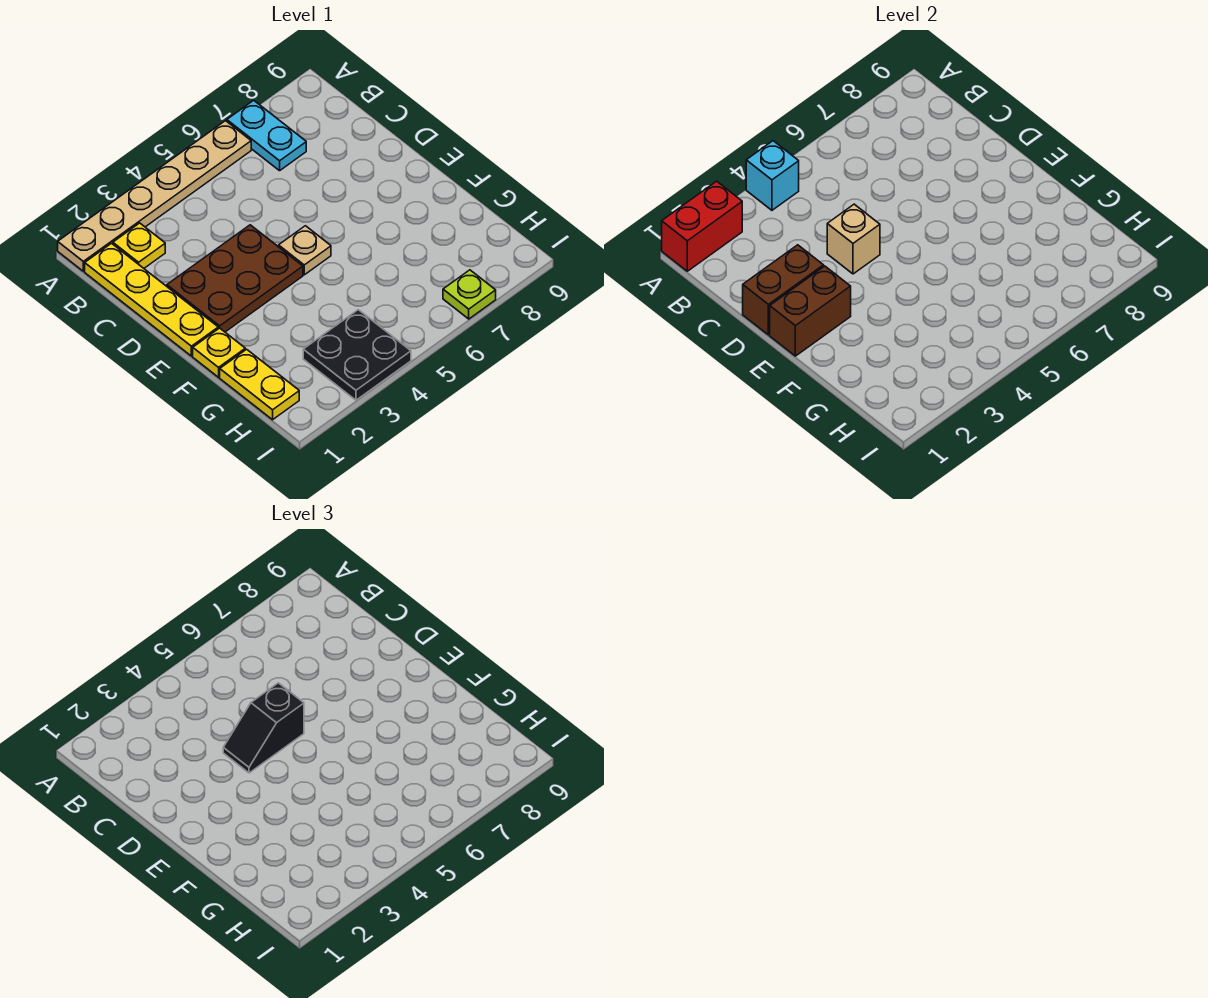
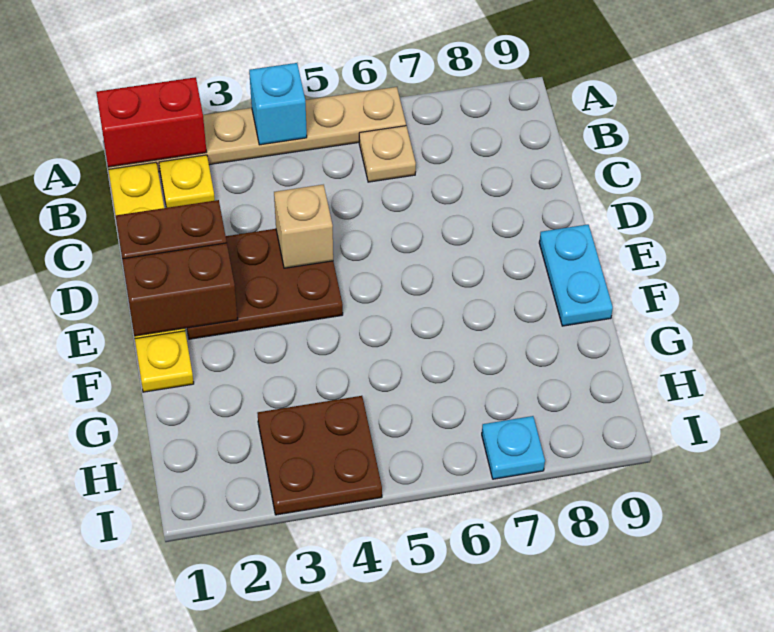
cyan plate A7:B7 level 1 -> cyan plate E9:F9 level 1
black slope D4:D5 level 3 top 5 -> none
tan plate E5 level 1 -> tan plate B6 level 1
yellow plate G1:H1 level 1 -> none
black plate H3:I4 level 1 -> brown plate H3:I4 level 1
lime plate I7 level 1 -> cyan plate I7 level 1

